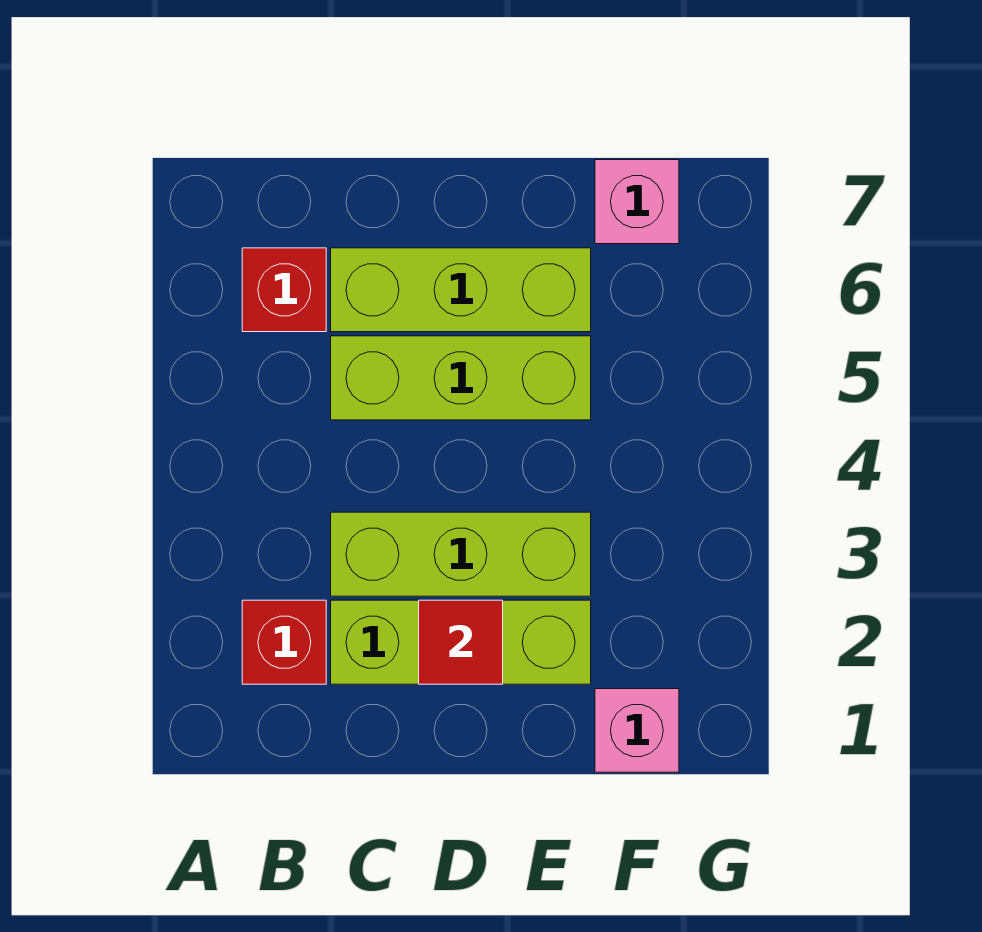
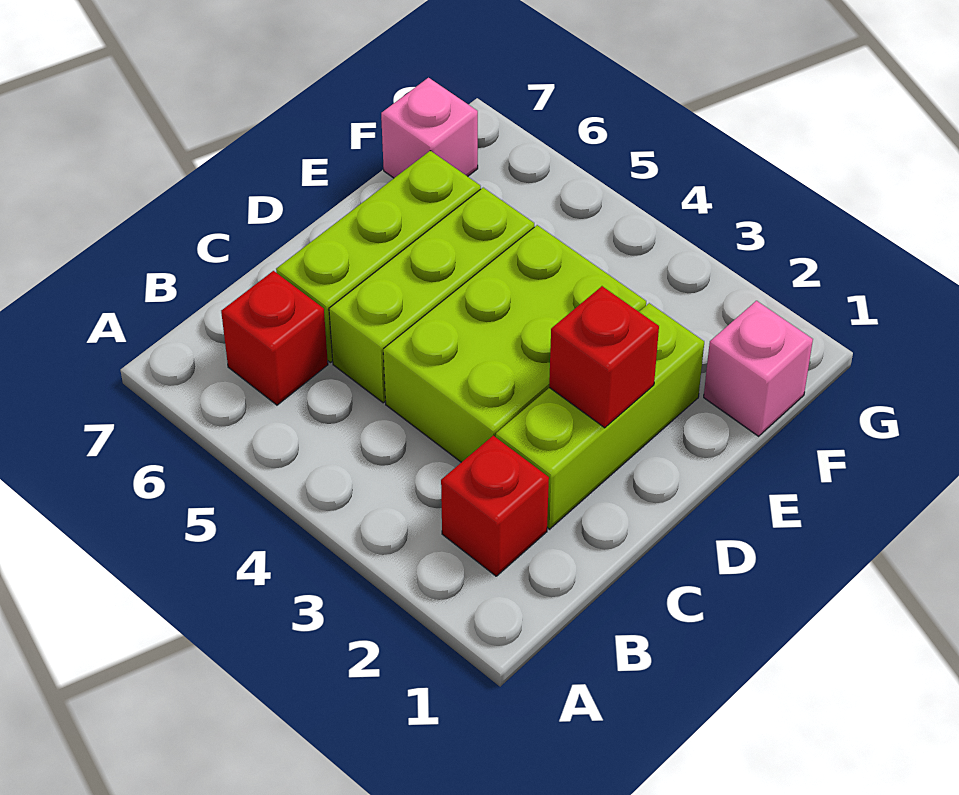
lime brick C3:E3 level 1 -> lime brick C3:E4 level 1
red tile D2 level 2 -> red brick D2 level 2

